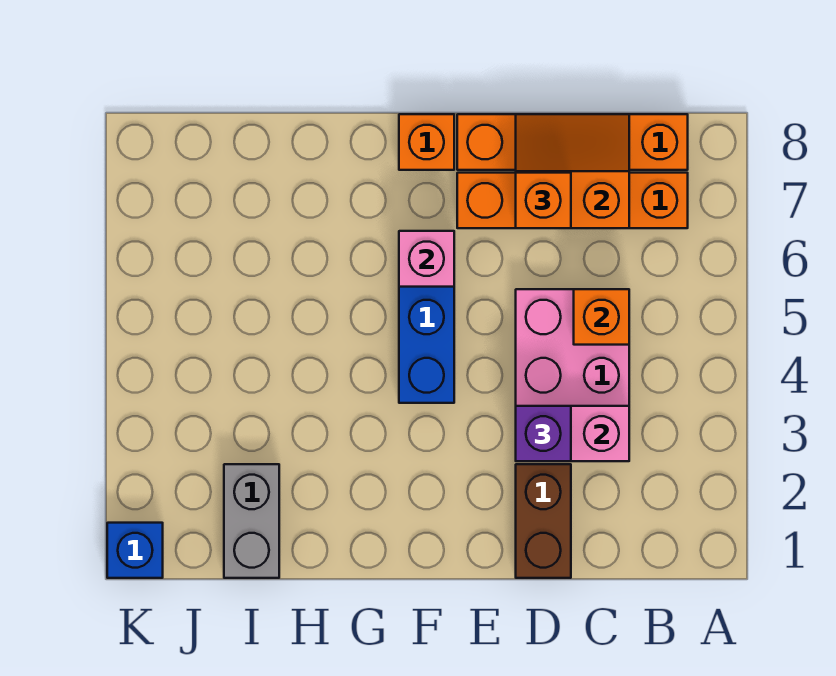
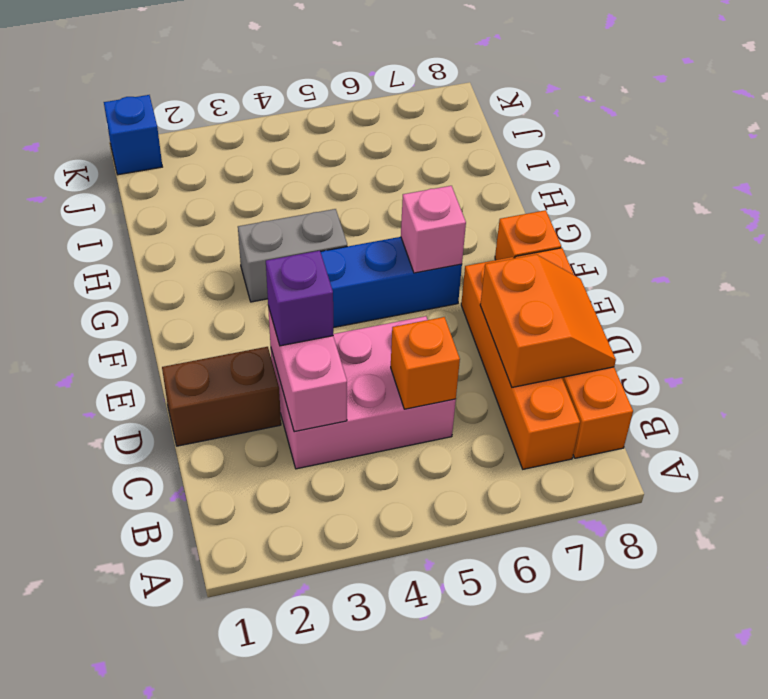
orange brick D7 level 3 -> none
grey brick I1:I2 level 1 -> grey brick G3:G4 level 1

